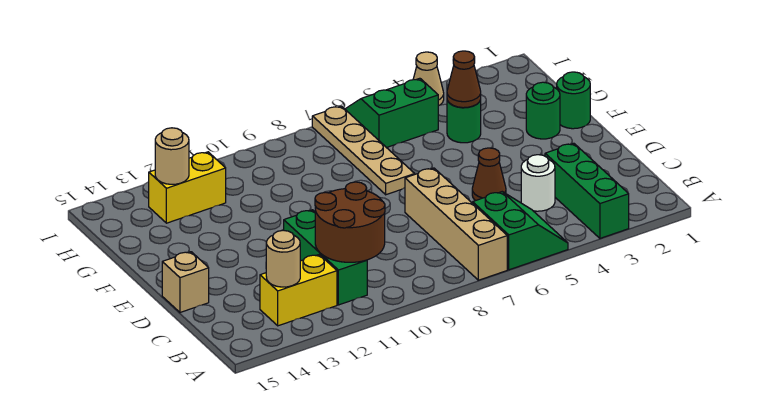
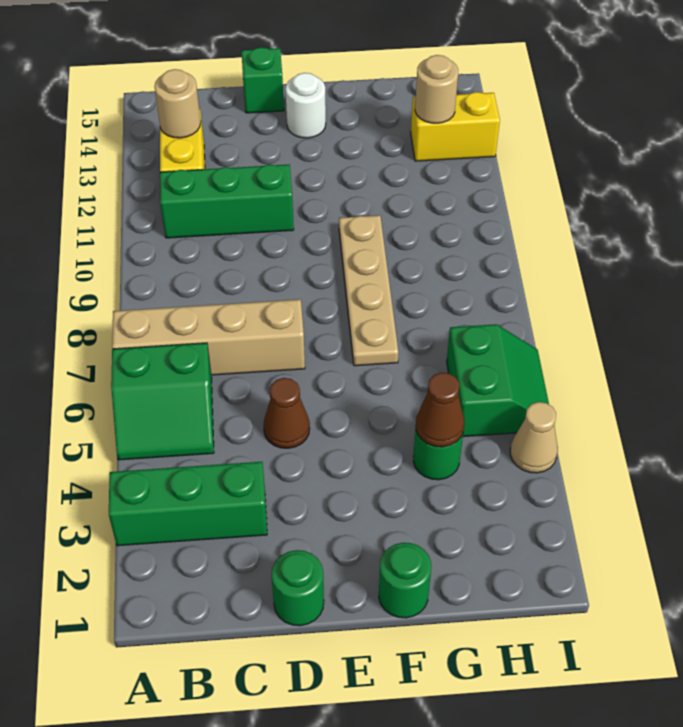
brown round brick B10:C11 level 2 -> none
white round brick C4 level 1 -> white round brick E14 level 1
tan brick D15 level 1 -> green brick D15 level 1
green round brick F2 level 1 -> green round brick D1 level 1
tan plate F7:I7 level 1 -> tan plate F7:F10 level 1
yellow brick H12:H13 level 1 -> yellow brick H13:I13 level 1

